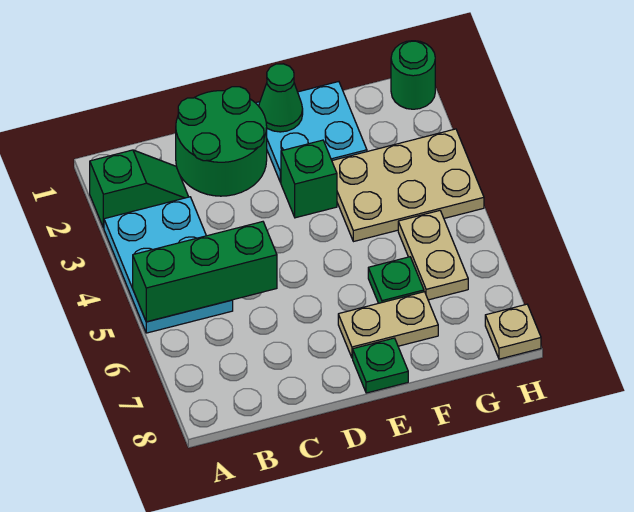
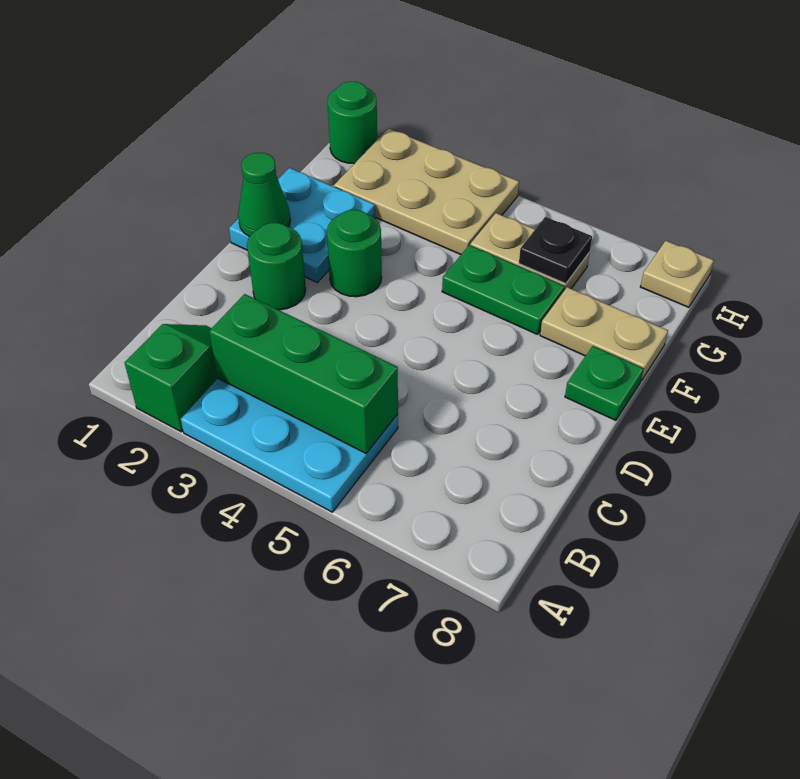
green brick A5:C5 level 2 -> green brick B3:B5 level 2
green round brick C1:D2 level 1 -> green round brick D2 level 1
green brick E3 level 1 -> green round brick E3 level 1
tan plate E7:F7 level 1 -> tan plate F7:F8 level 1
tan plate F3:H4 level 1 -> tan plate G2:H4 level 1
green plate F6 level 1 -> green plate F5:F6 level 1
none -> black plate G6 level 2

